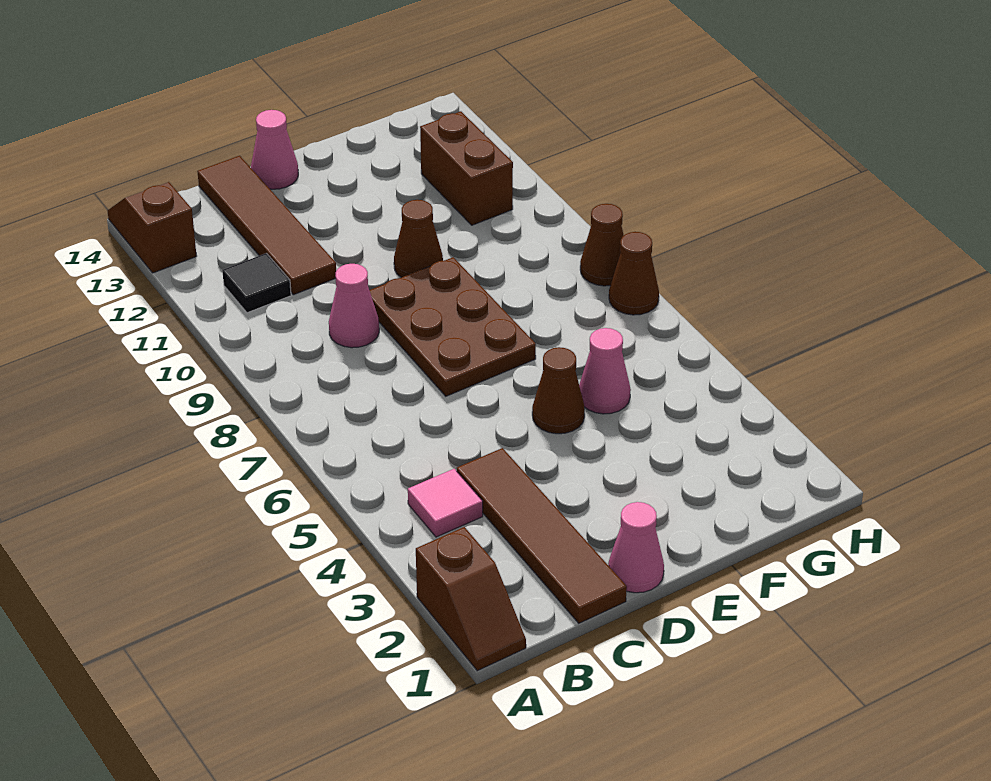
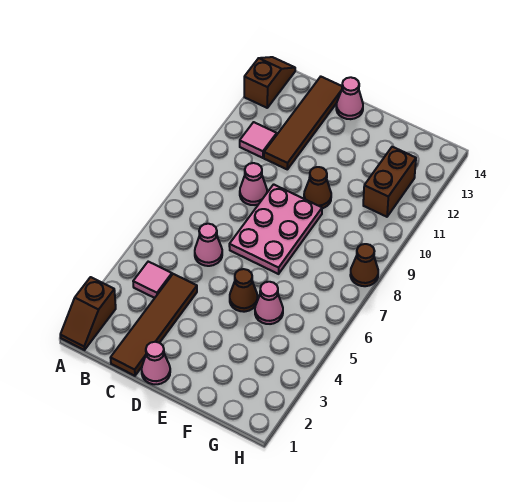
black tile B11 level 1 -> pink tile B11 level 1
none -> pink cone C6 level 1
brown plate D7:E9 level 1 -> pink plate D7:E9 level 1
brown cone H7 level 1 -> none

